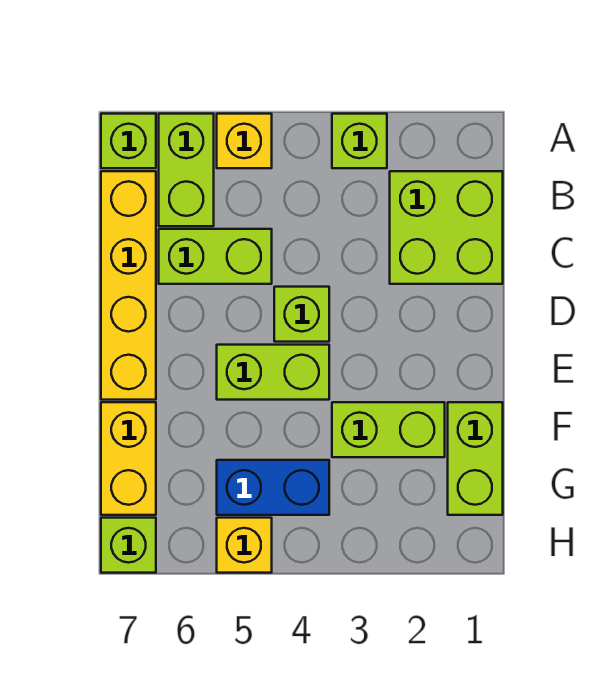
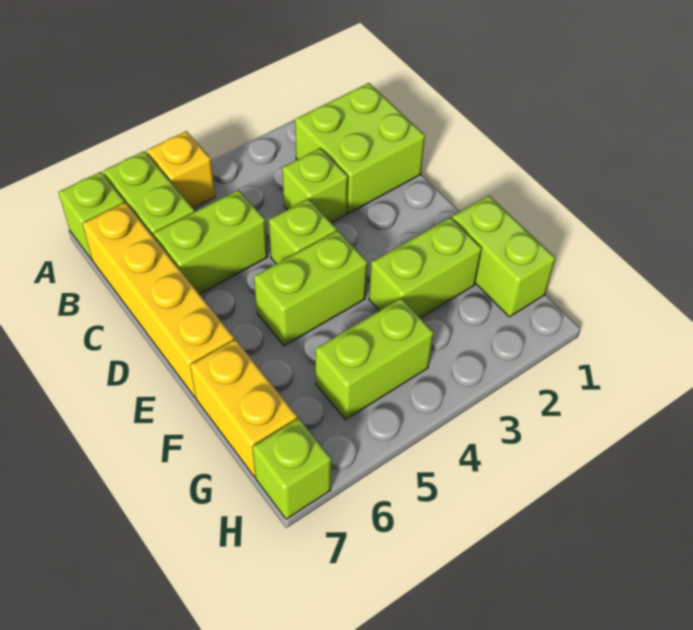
lime brick A3 level 1 -> lime brick C3 level 1
blue brick G4:G5 level 1 -> lime brick G4:G5 level 1
yellow brick H5 level 1 -> none

